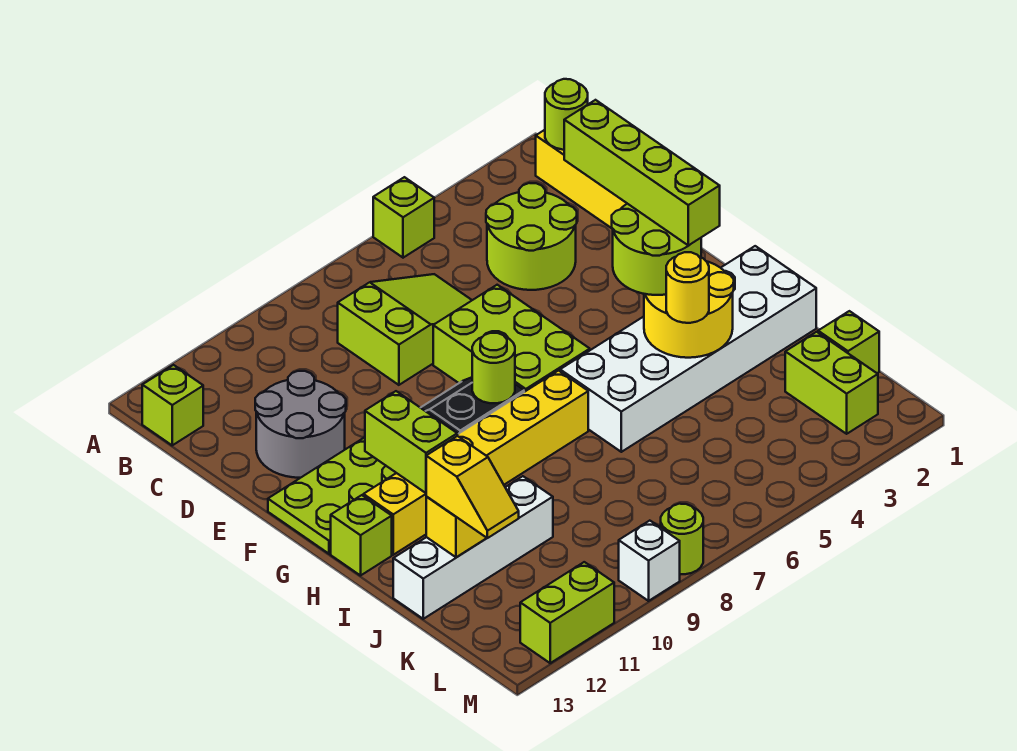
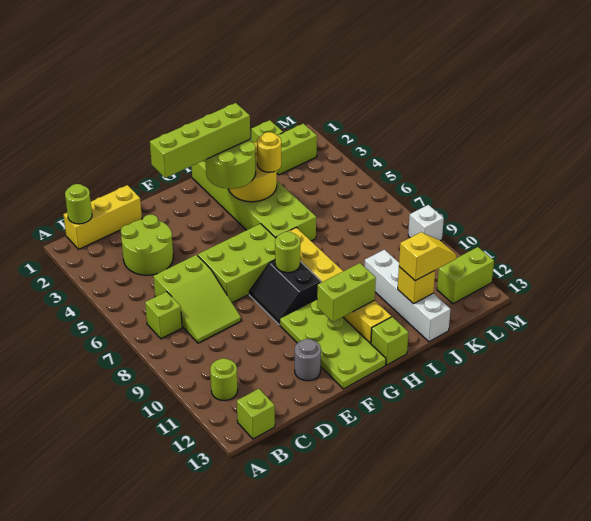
lime brick A5 level 1 -> lime brick B7 level 1
lime slope C6:D8 level 1 top 8 -> lime slope C6:D8 level 1 top 6
grey round brick D11:E12 level 1 -> grey round brick E12 level 1
white brick H1:I6 level 1 -> lime brick H1:I6 level 1
lime round brick M8 level 1 -> lime round brick B11 level 1
lime brick M11:M12 level 1 -> lime brick L12:M12 level 1

